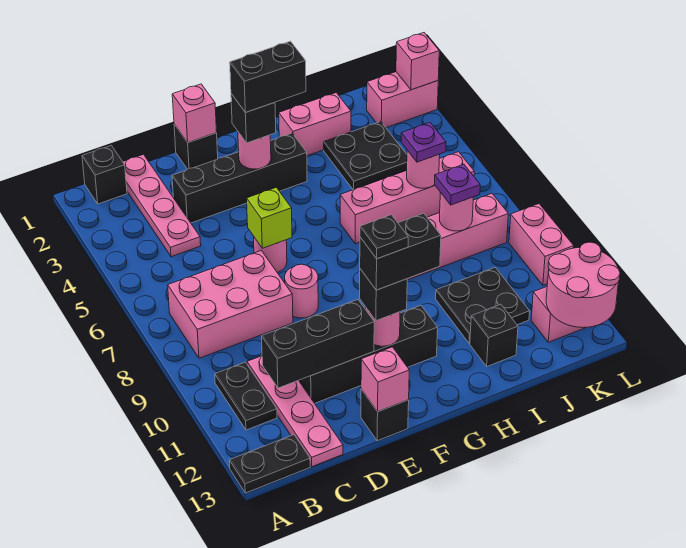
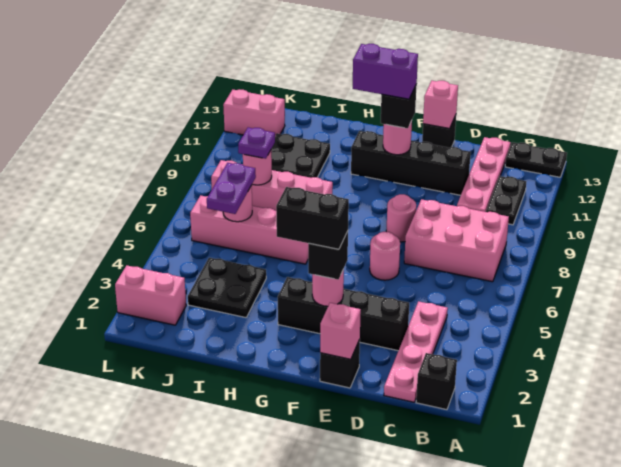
black brick C11:E11 level 2 -> none
lime brick E6 level 2 -> none
black brick F11:G11 level 4 -> purple brick F11:G11 level 4
black plate F11 level 5 -> none
pink brick H2:I2 level 1 -> none
black brick I12 level 1 -> none
purple plate J6 level 3 -> purple plate J5:J6 level 3
pink round brick K12:L13 level 2 -> none
pink brick L2 level 2 -> none
pink brick L9:L10 level 1 -> none

